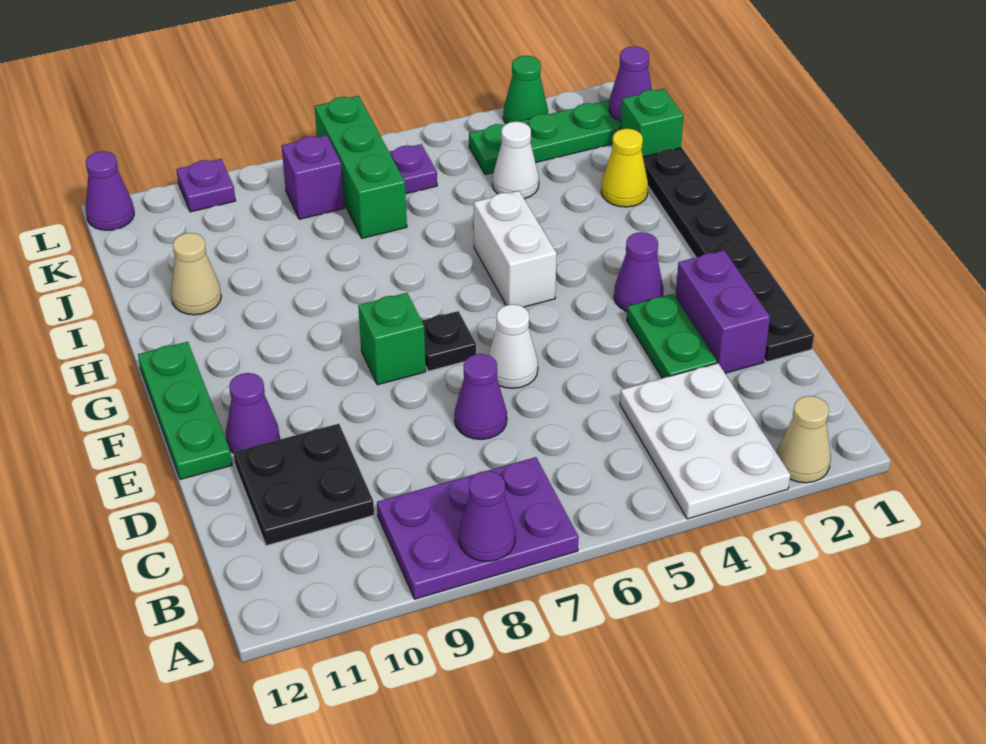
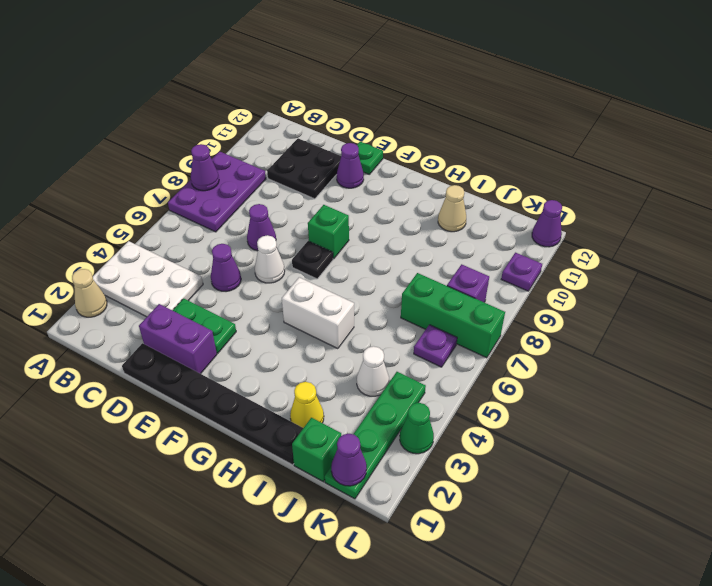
green plate E12:G12 level 1 -> green plate E12 level 1
purple cone F3 level 1 -> purple cone D5 level 1

